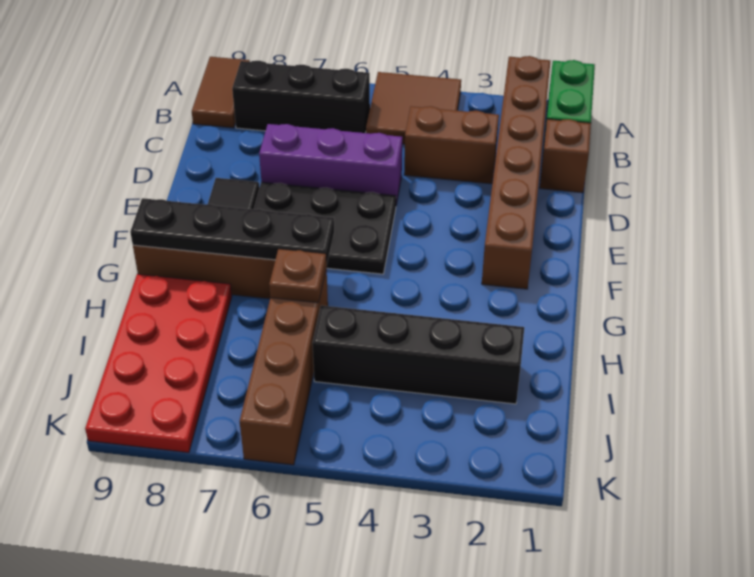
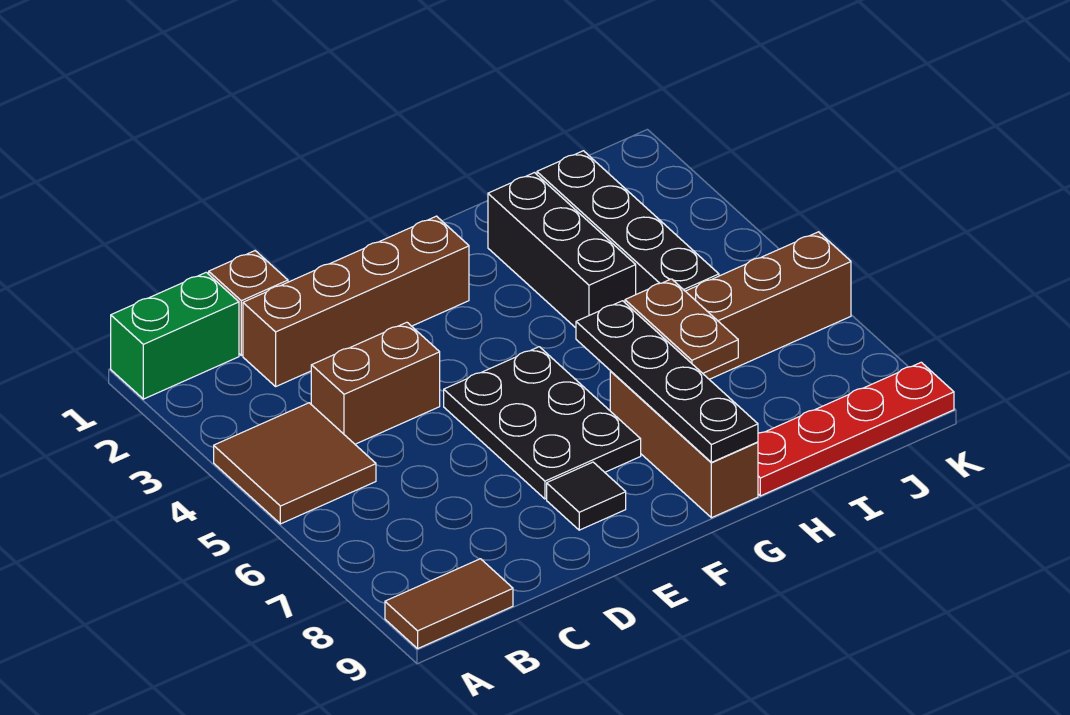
brown brick A2:F2 level 1 -> brown brick C2:F2 level 1
black brick B6:B8 level 1 -> black brick H2:H4 level 1
brown brick C3:C4 level 1 -> brown brick C4:D4 level 1
purple brick D5:D7 level 1 -> none
brown plate H6 level 2 -> brown plate H6:H7 level 2
red plate H8:K9 level 1 -> red plate H9:K9 level 1

